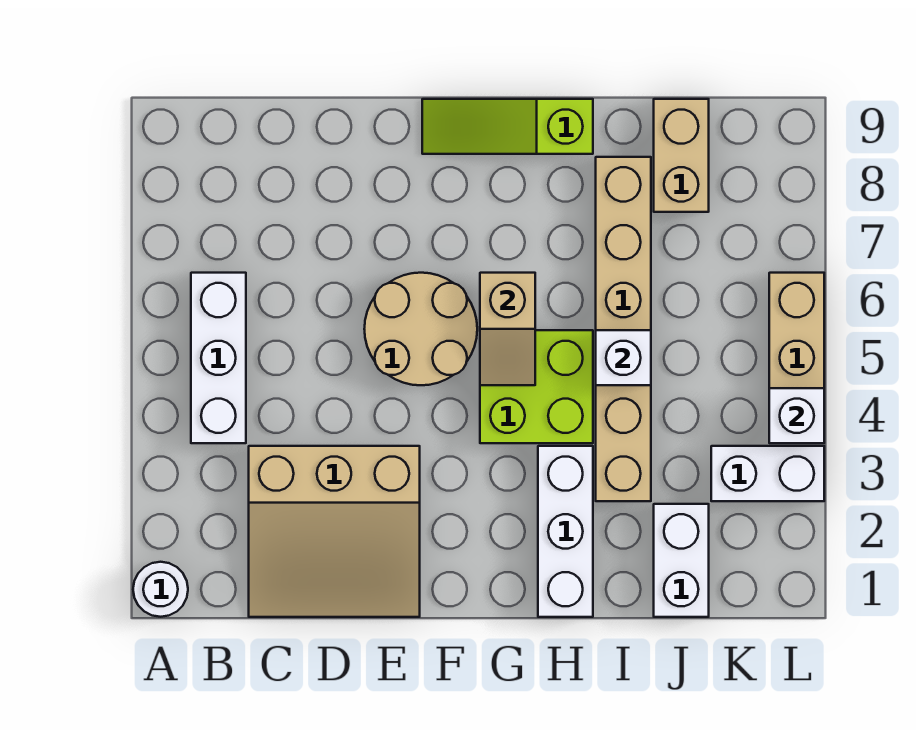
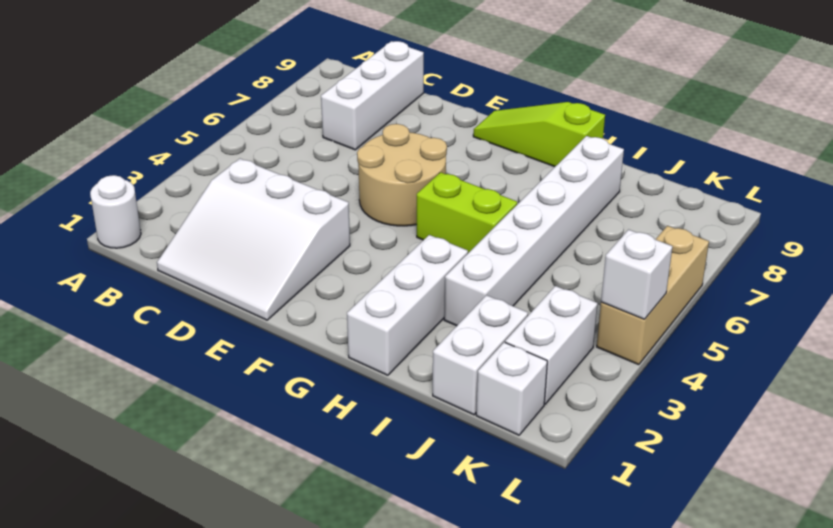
white brick B4:B6 level 1 -> white brick C7:C9 level 1
tan slope C1:E3 level 1 top 3 -> white slope C1:E3 level 1 top 3
lime brick G4:H5 level 1 -> lime brick G5:H5 level 1
tan slope G5:G6 level 2 top 6 -> none
tan brick I3:I8 level 1 -> white brick I3:I8 level 1
white brick I5 level 2 -> white brick K1 level 1
tan brick J8:J9 level 1 -> none
white brick K3:L3 level 1 -> white brick K2:K3 level 1

